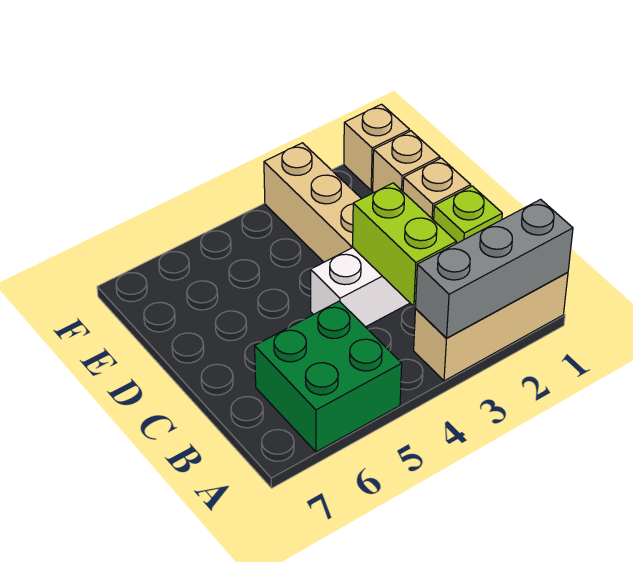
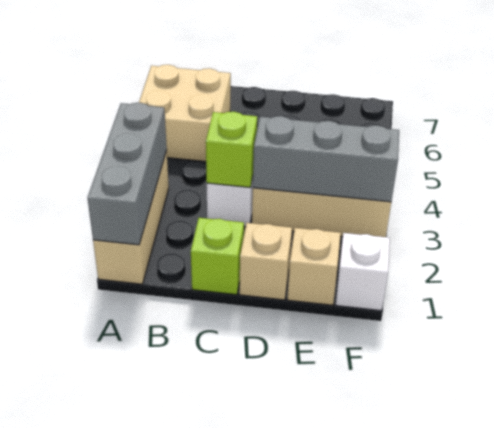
green brick A5:B6 level 1 -> tan brick A5:B6 level 1
lime brick B3:C3 level 2 -> lime brick C3 level 2
none -> grey brick D3:F3 level 2
tan brick F1 level 1 -> white brick F1 level 1

